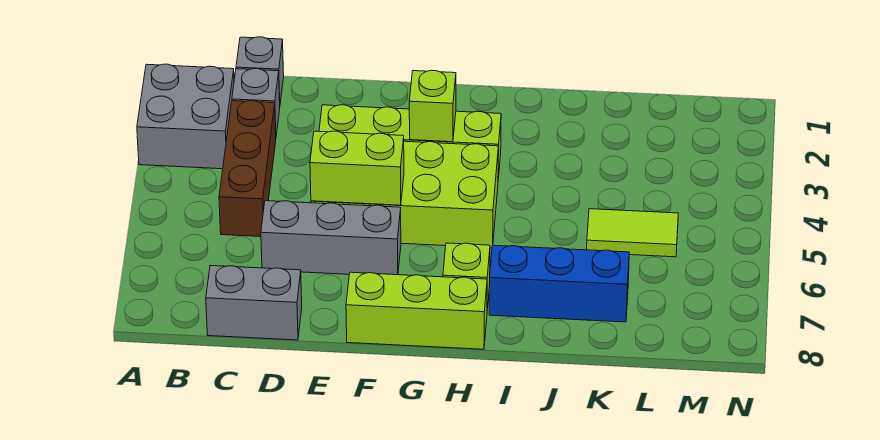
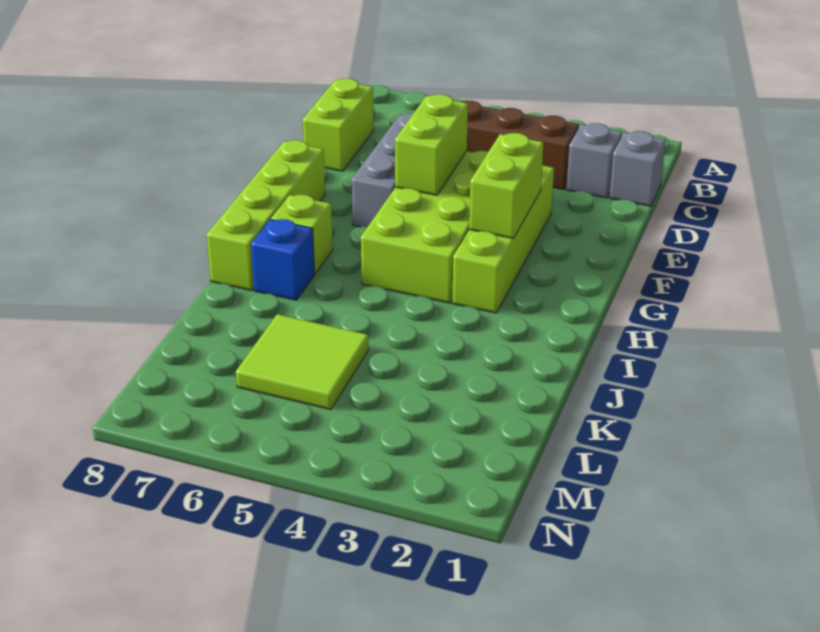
grey brick A2:B3 level 1 -> none
grey brick C8:D8 level 1 -> lime brick C8:D8 level 1
lime brick F8:H8 level 1 -> lime brick F8:I8 level 1
lime brick G3 level 2 -> lime brick F3:G3 level 2
blue brick I7:K7 level 1 -> blue brick I7 level 1
lime tile K5:L5 level 1 -> lime tile K5:L6 level 1

